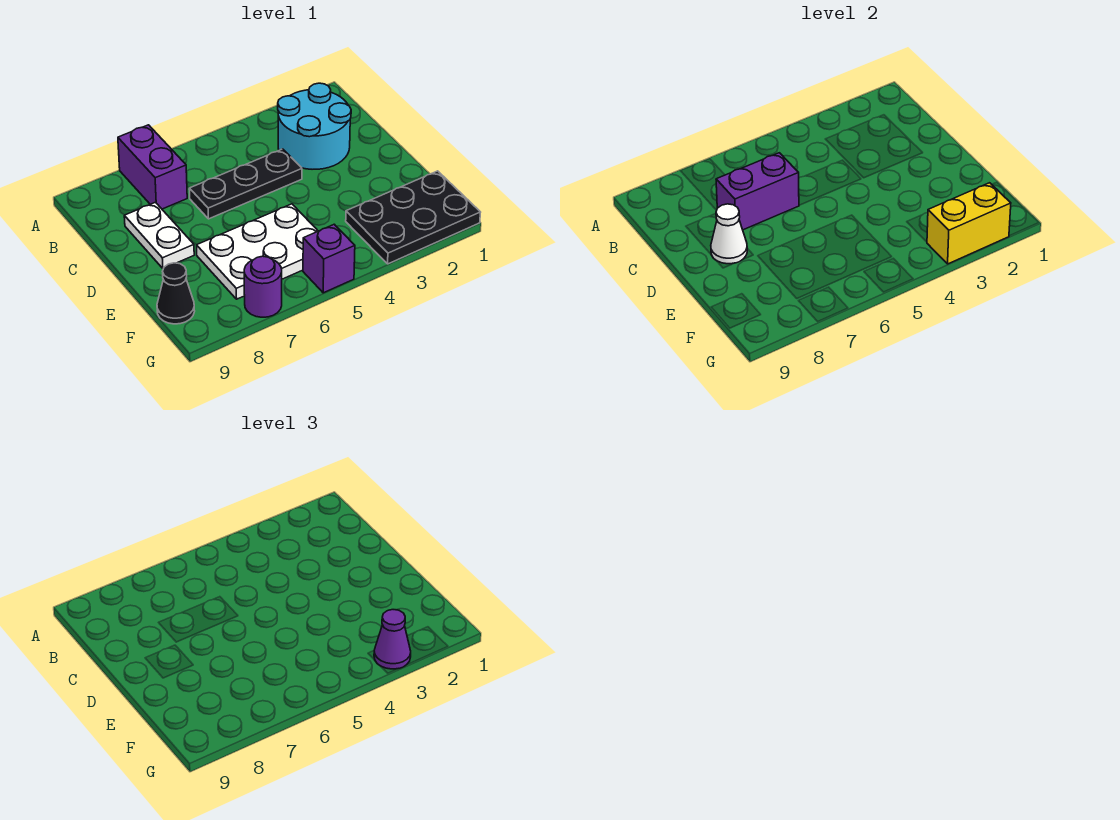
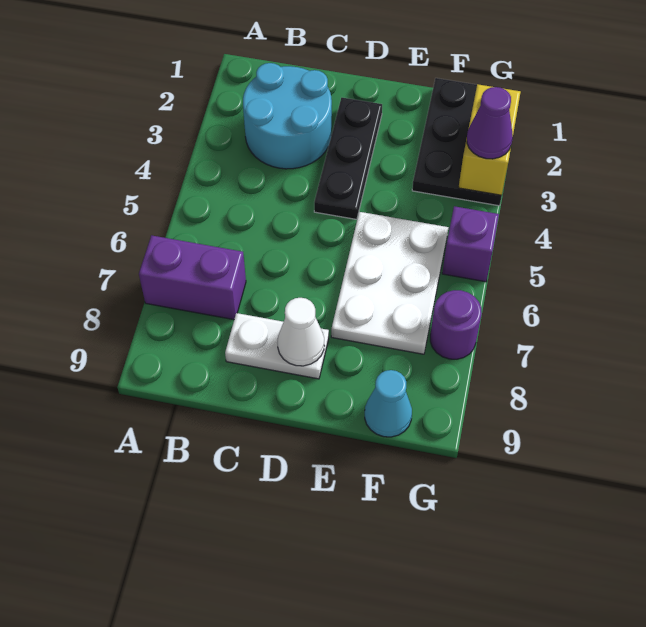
black plate C4:C6 level 1 -> black plate D2:D4 level 1
purple brick C6:C7 level 2 -> none
black cone F9 level 1 -> cyan cone F9 level 1

